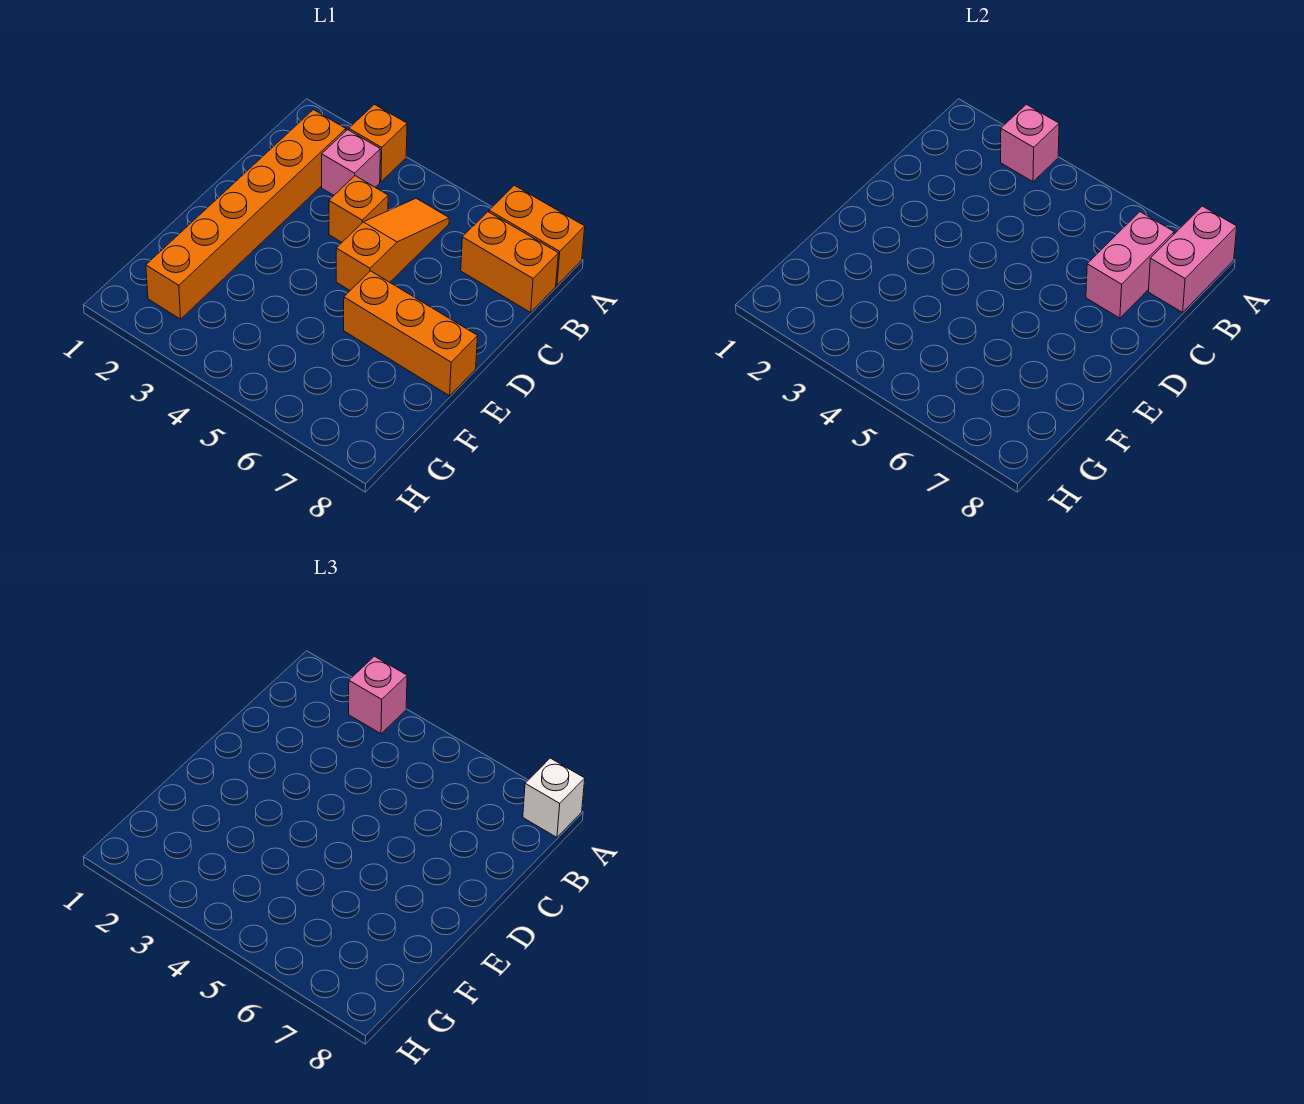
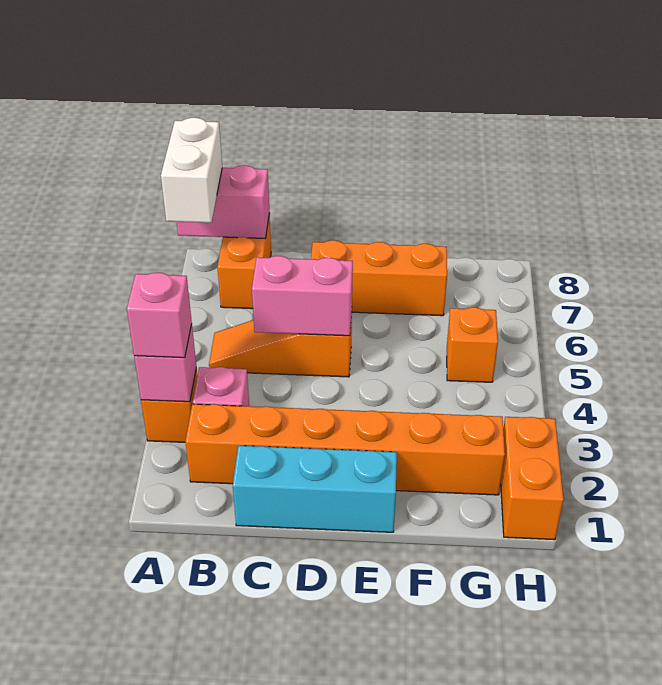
orange brick A7:A8 level 1 -> orange brick H1:H2 level 1
white brick A8 level 3 -> white brick A7:A8 level 3
pink brick B7:C7 level 2 -> pink brick C5:D5 level 2
none -> cyan brick C1:E1 level 1
orange brick C4 level 1 -> orange brick G5 level 1
orange brick E6:E8 level 1 -> orange brick D7:F7 level 1

